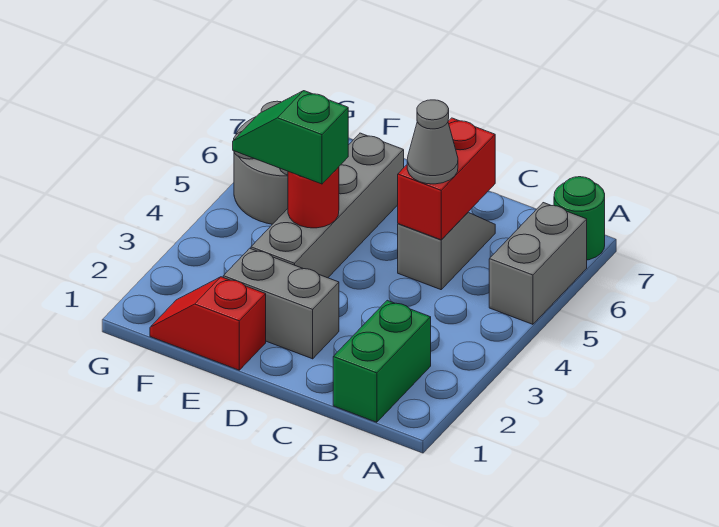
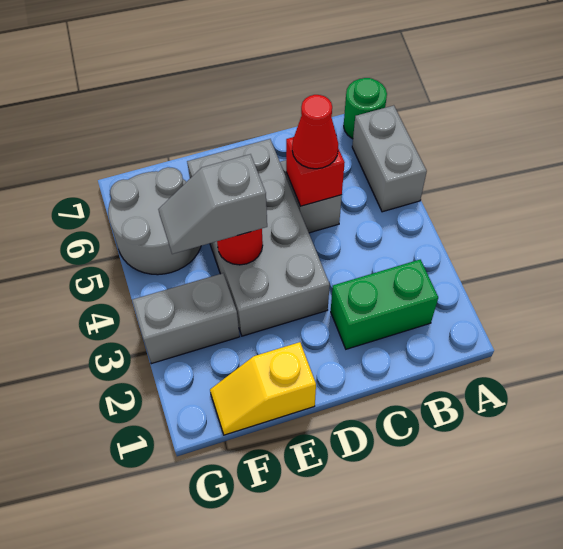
green brick B1:B2 level 1 -> green brick B2:C2 level 1
red brick C5:C6 level 2 -> red brick C5 level 2
grey cone C5 level 3 -> red cone C5 level 3
grey brick D2:E2 level 1 -> grey brick F3:G3 level 1
red slope E1:F1 level 1 top E -> yellow slope E1:F1 level 1 top E
grey brick E3:E6 level 1 -> grey brick D3:E6 level 1
green slope E4:F4 level 3 top E -> grey slope E4:F4 level 3 top E

